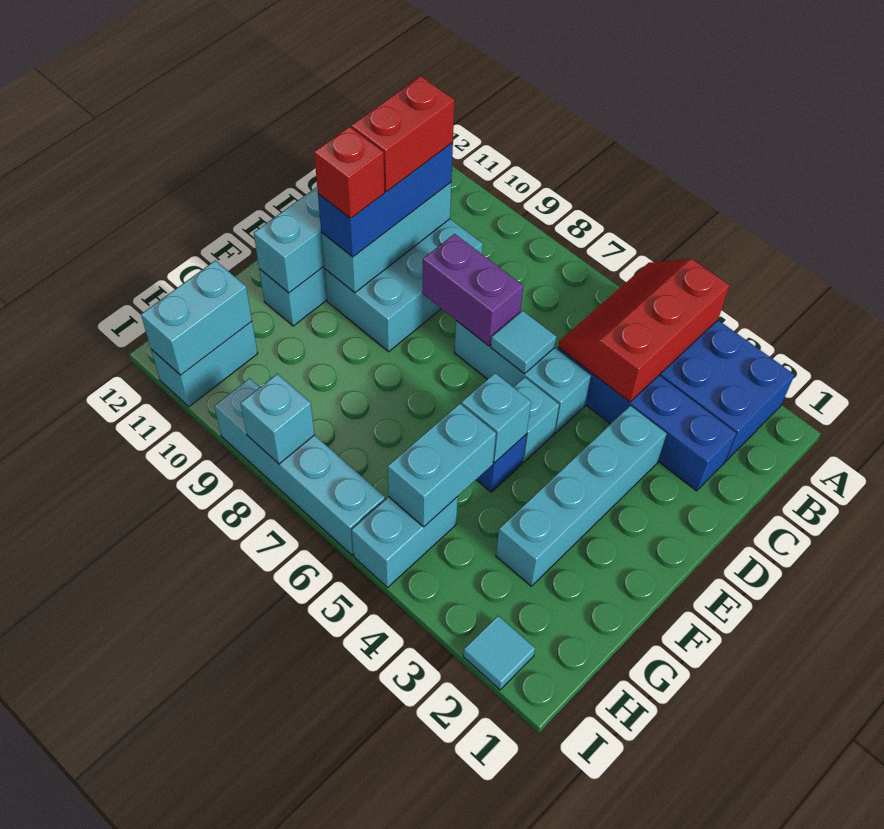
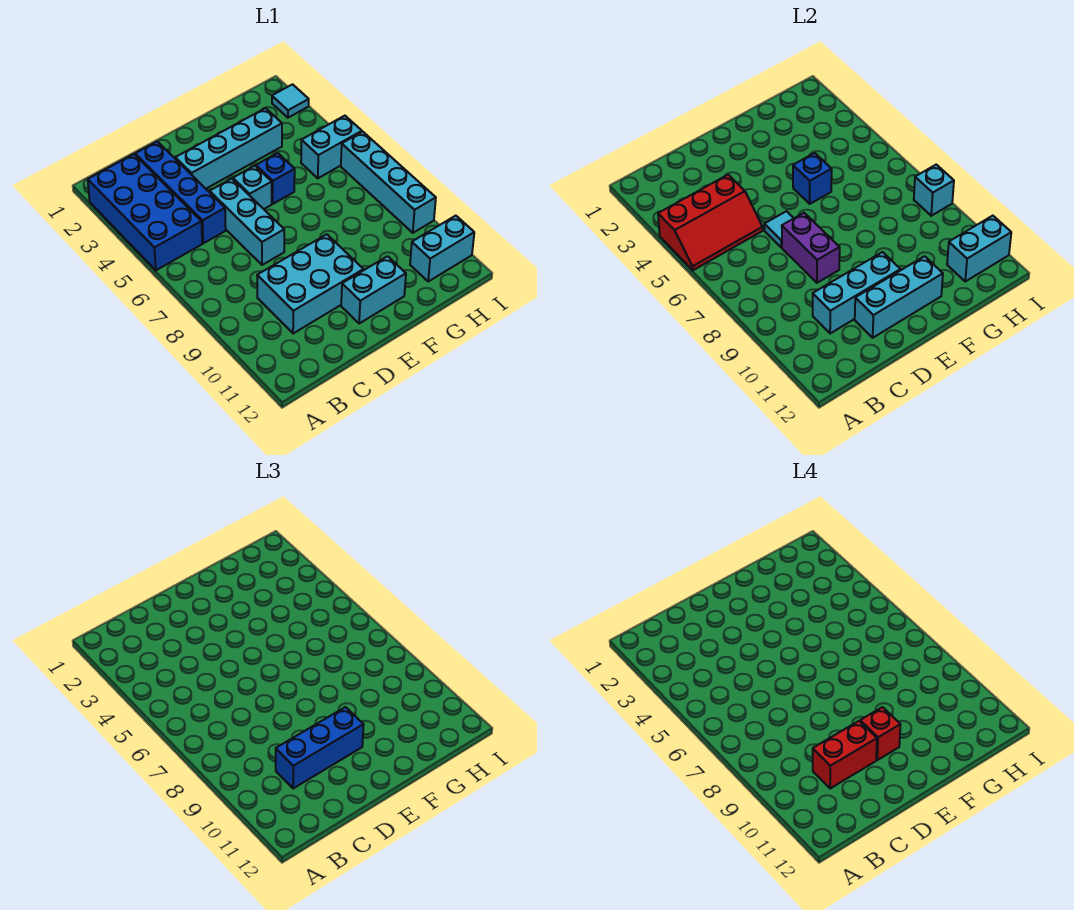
cyan brick F5 level 2 -> blue brick F5 level 2
cyan brick G5:H5 level 2 -> none

